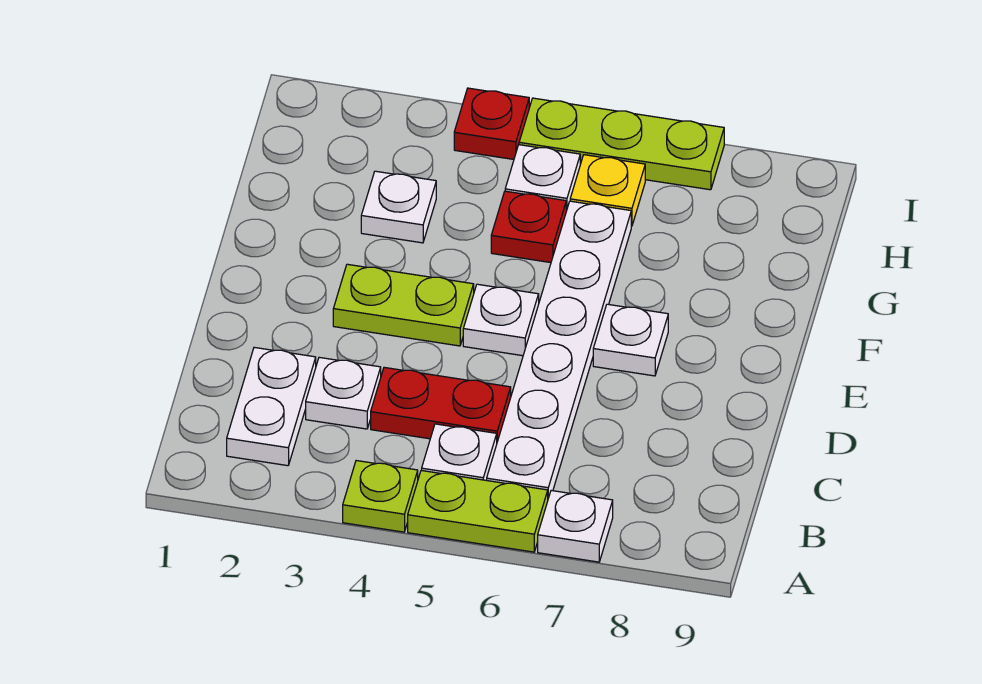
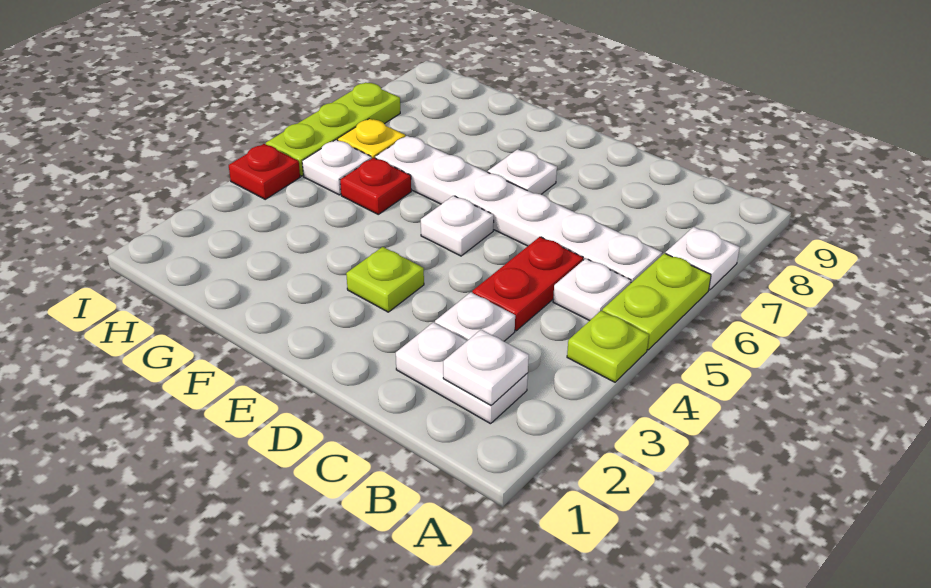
lime plate E3:E4 level 1 -> lime plate E3 level 1
white plate G3 level 1 -> white plate B2 level 2

